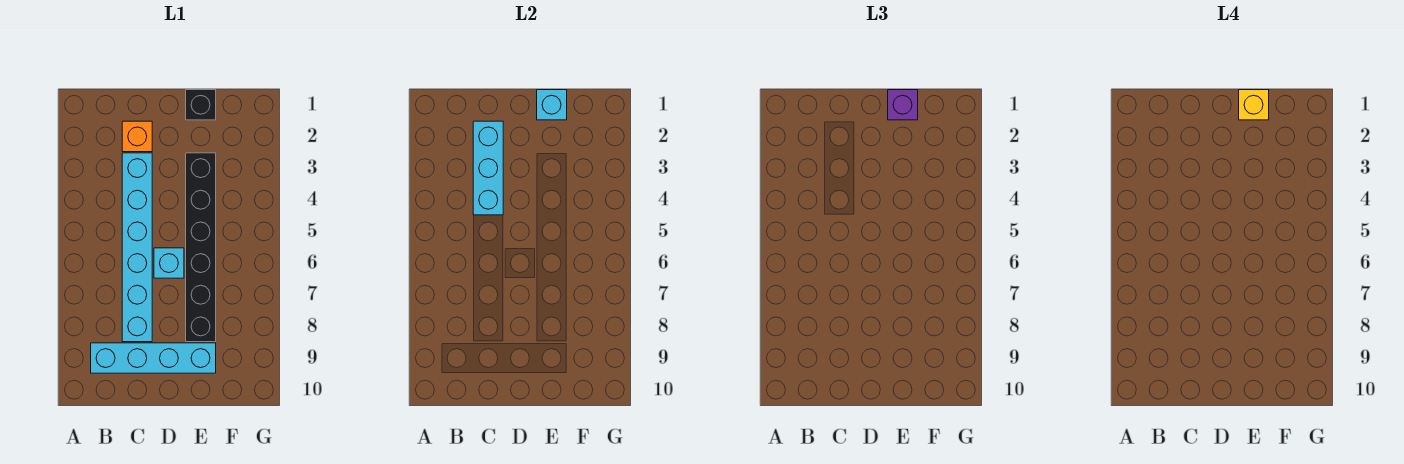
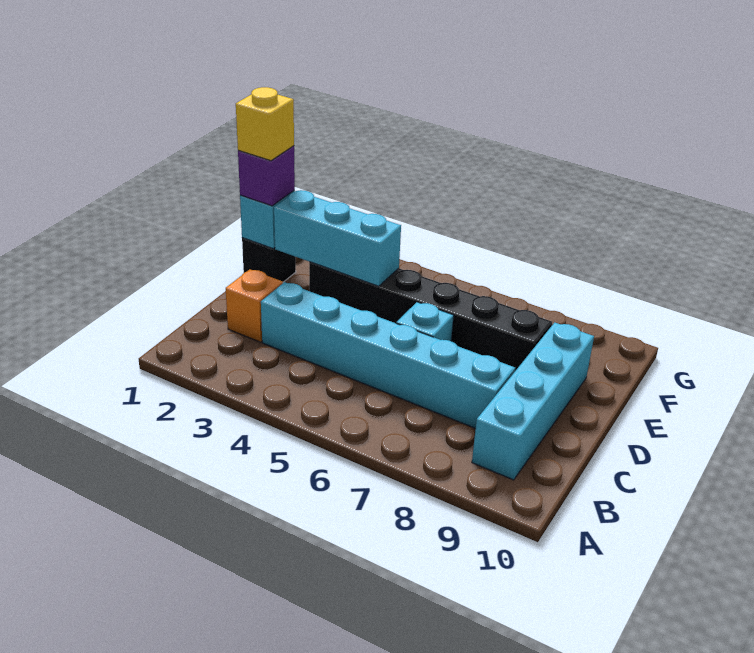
cyan brick C2:C4 level 2 -> cyan brick E2:E4 level 2

